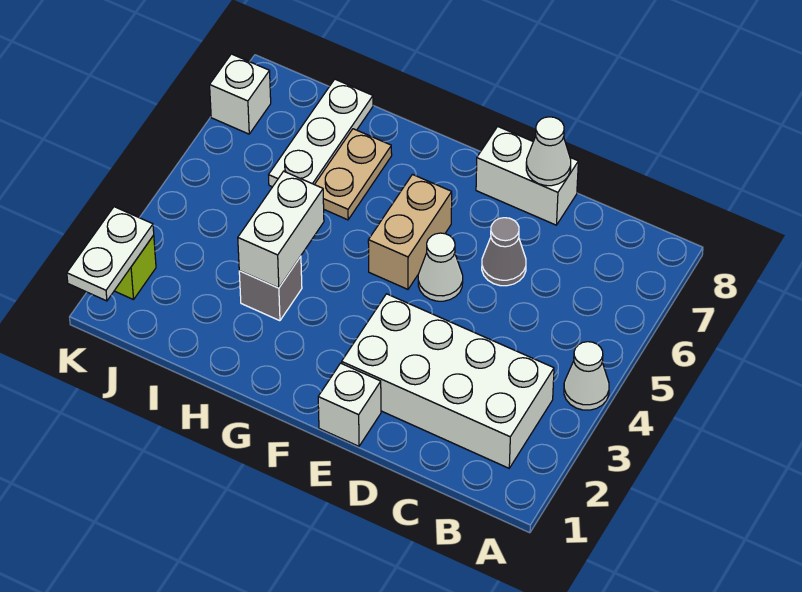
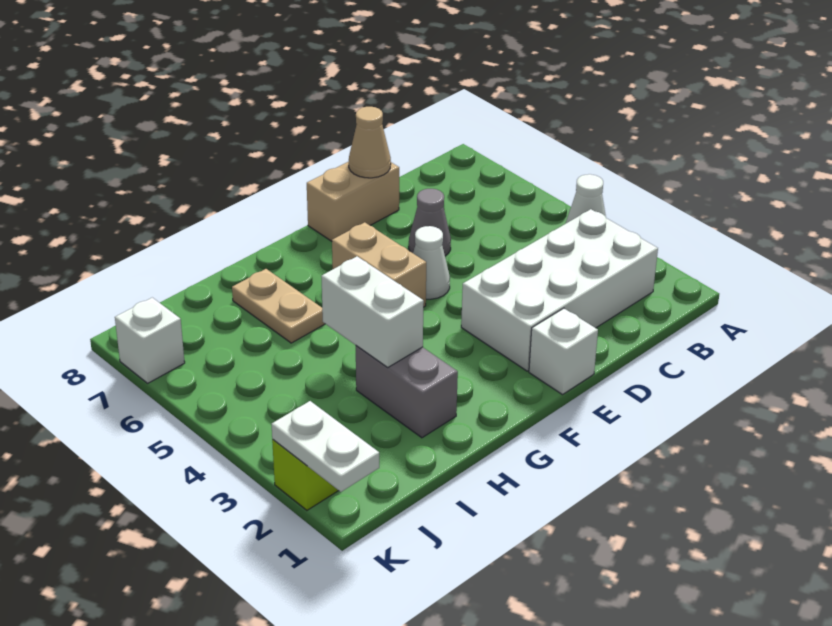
white brick D8:E8 level 1 -> tan brick D8:E8 level 1
white cone D8 level 2 -> tan cone D8 level 2
grey brick H3 level 1 -> grey brick H2:H3 level 1
white plate I6:I8 level 1 -> none

